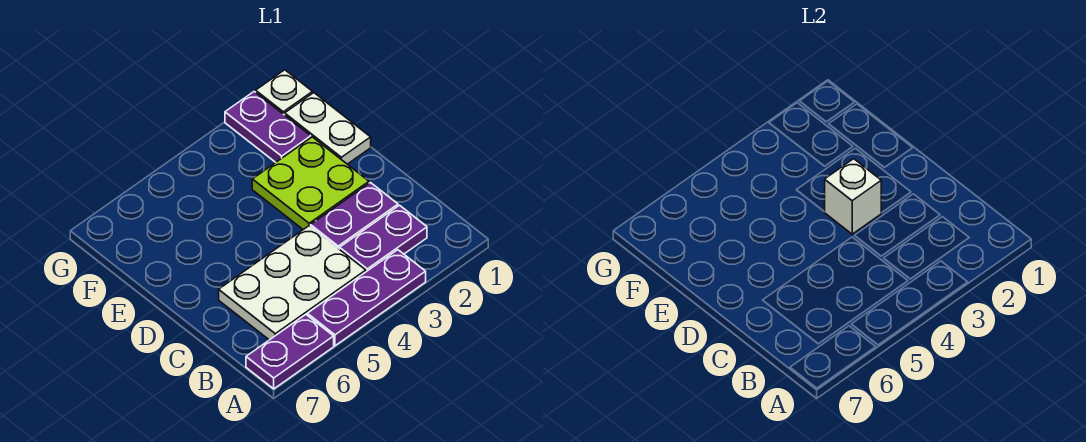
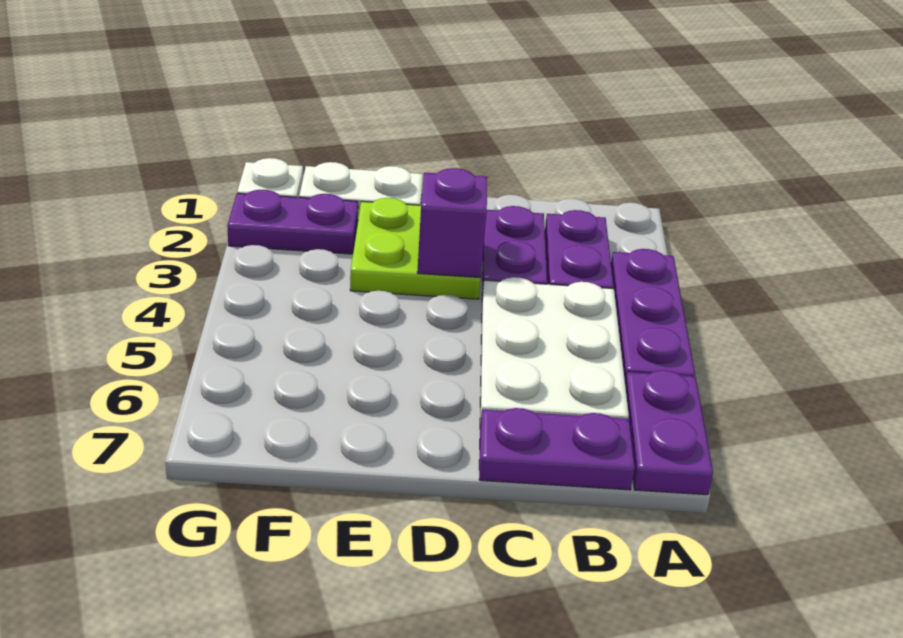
none -> purple plate B7:C7 level 1
white brick D3 level 2 -> purple brick D3 level 2

